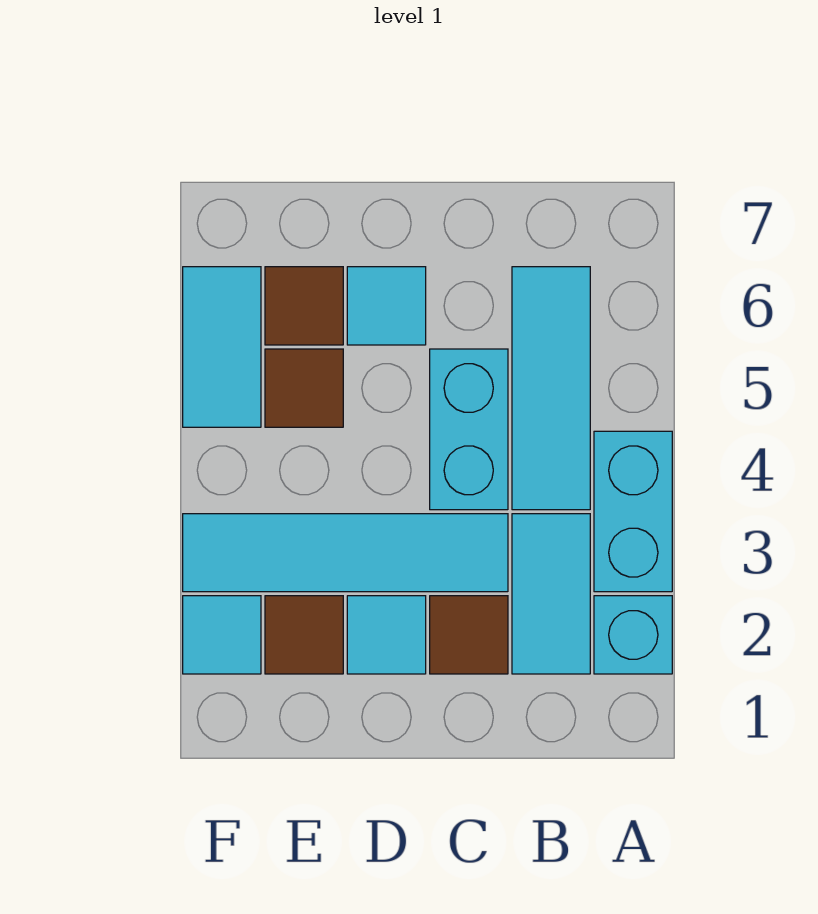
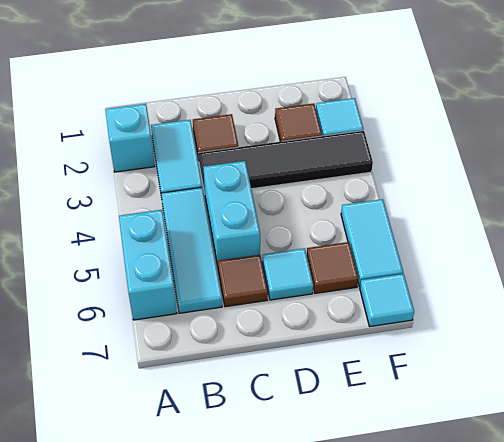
cyan brick A3:A4 level 1 -> cyan brick A5:A6 level 1
cyan tile C3:F3 level 1 -> black tile C3:F3 level 1
cyan tile D2 level 1 -> cyan tile F7 level 1
brown tile E5 level 1 -> brown tile C6 level 1

